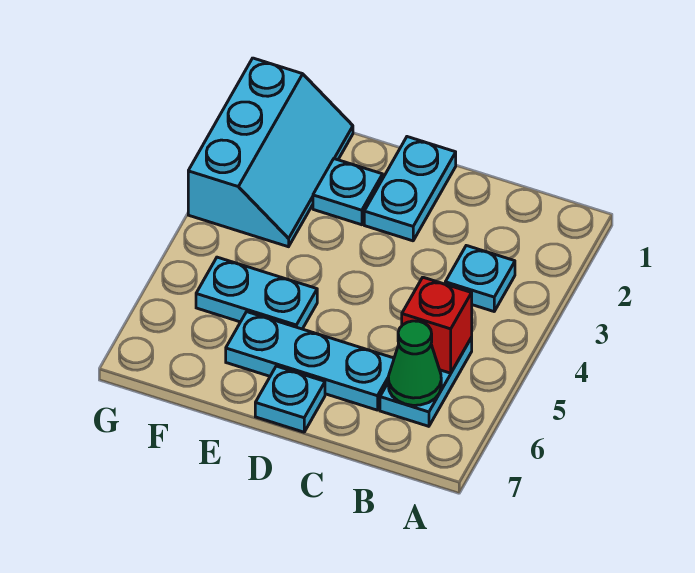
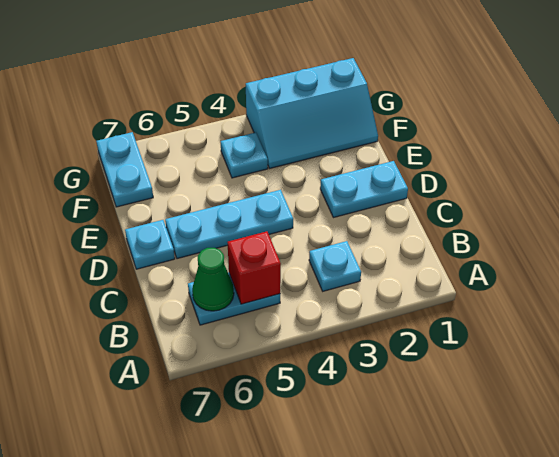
cyan plate C6:E6 level 1 -> cyan plate D4:D6 level 1
cyan plate E2 level 1 -> cyan plate F4 level 1
cyan plate E5:F5 level 1 -> cyan plate F7:G7 level 1

